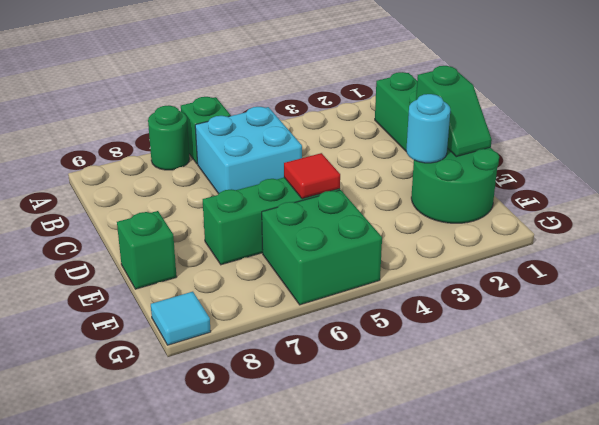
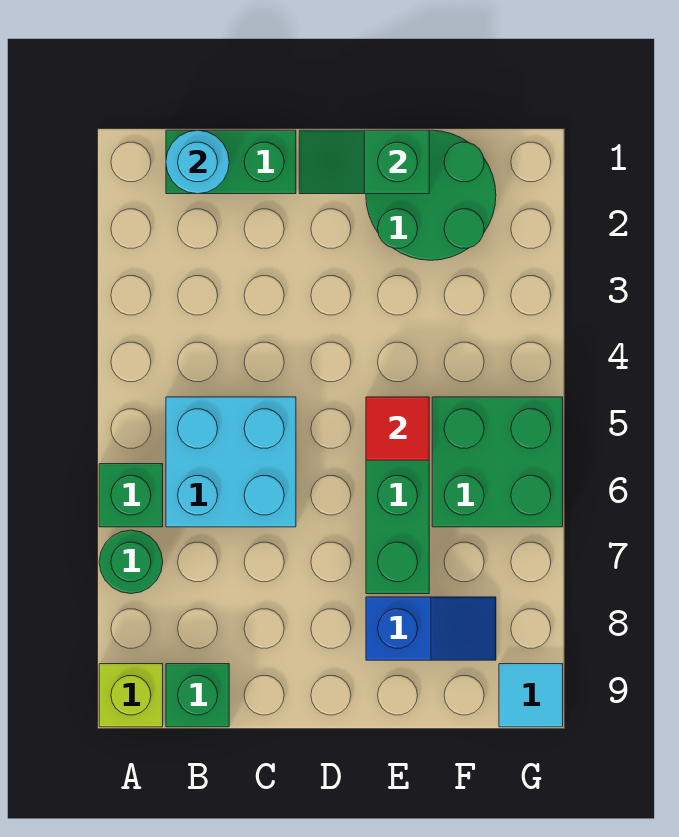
none -> lime brick A9 level 1
green slope D1:E1 level 2 top D -> green slope D1:E1 level 2 top E
cyan round brick E2 level 2 -> cyan round brick B1 level 2
none -> blue slope E8:F8 level 1 top E
green brick E9 level 1 -> green brick B9 level 1

